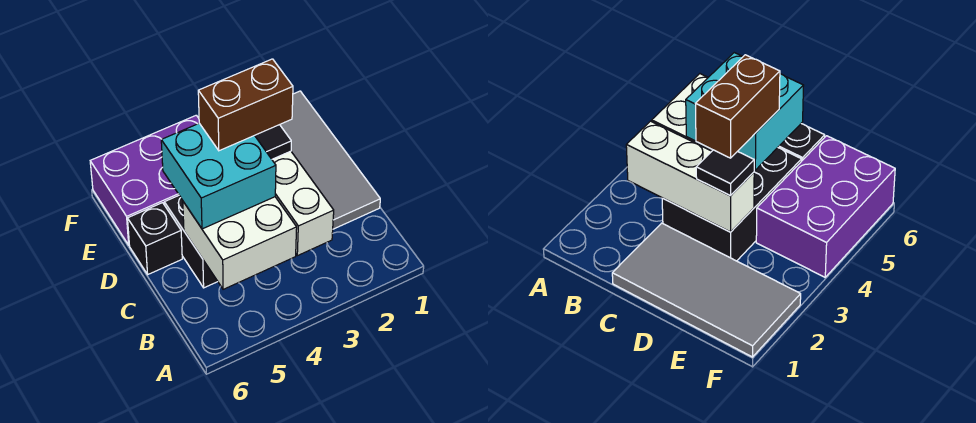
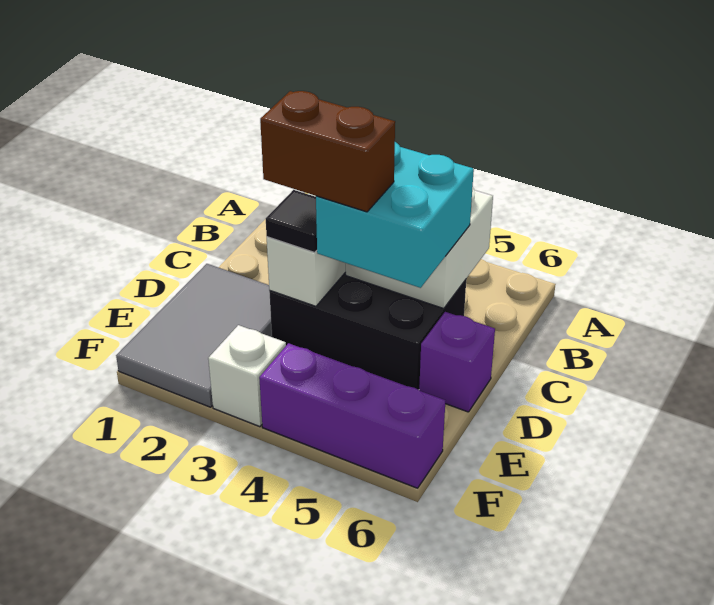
grey tile C1:F2 level 1 -> grey tile D1:F2 level 1
black brick D6 level 1 -> purple brick D6 level 1
purple brick E4:F6 level 1 -> purple brick F4:F6 level 1
none -> white brick F3 level 1

